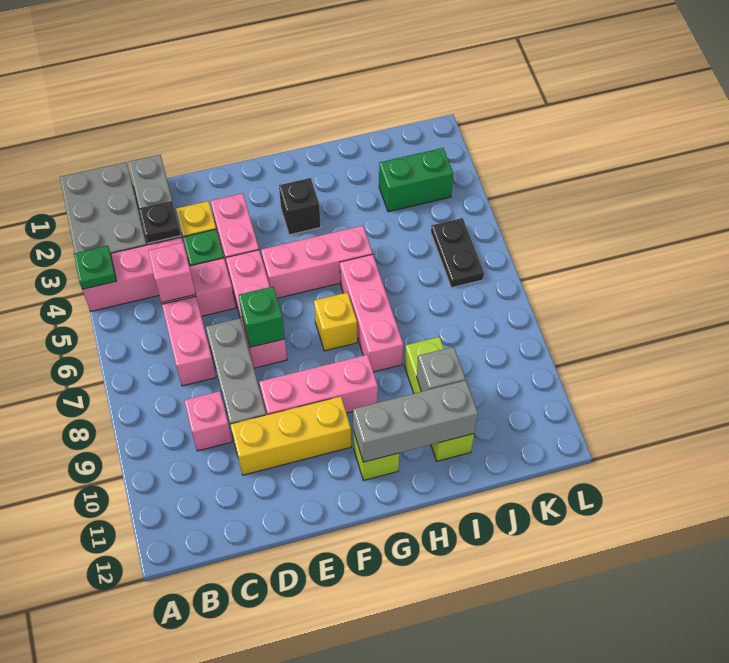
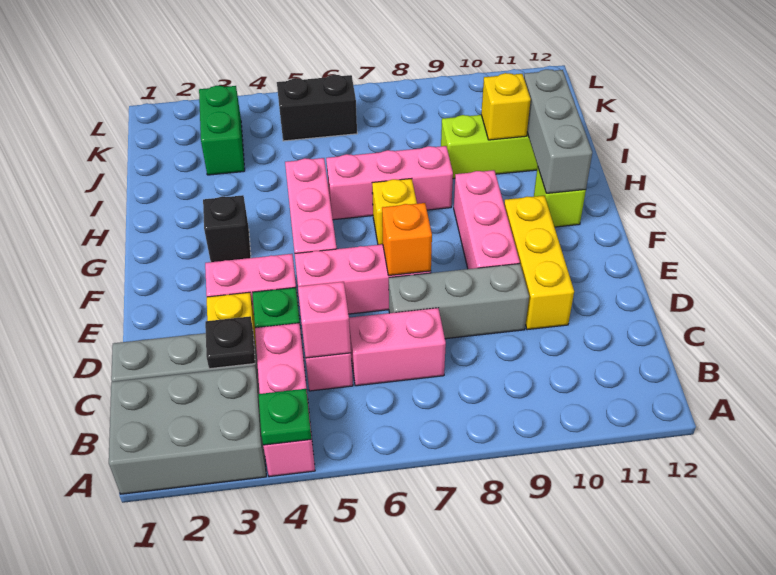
pink brick C9 level 1 -> none
green brick E7 level 2 -> orange brick E7 level 2
grey brick I10 level 2 -> yellow brick I10 level 2
black plate K5:K6 level 1 -> black brick K5:K6 level 1

